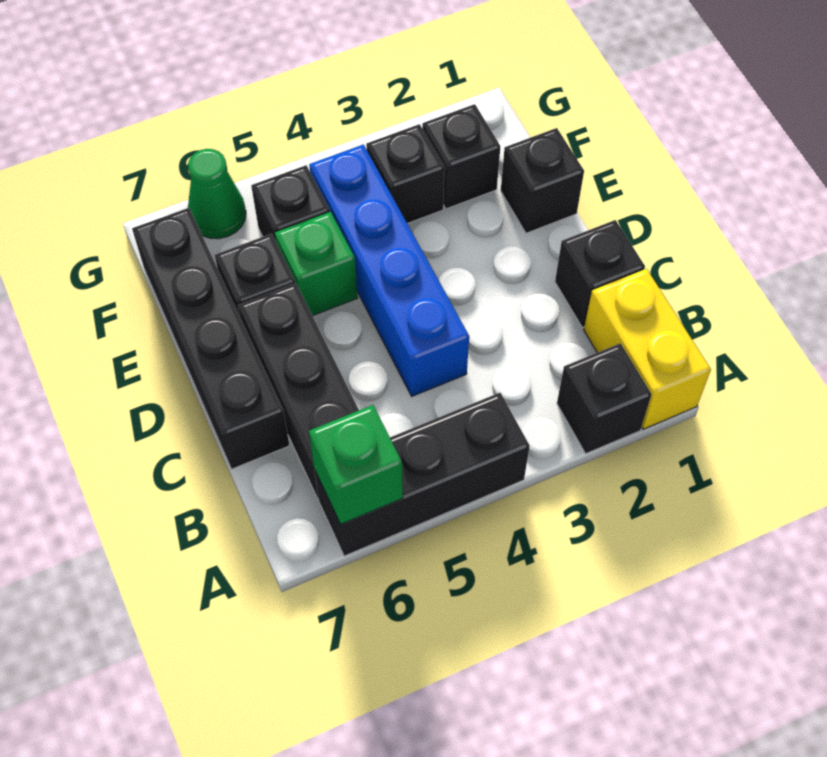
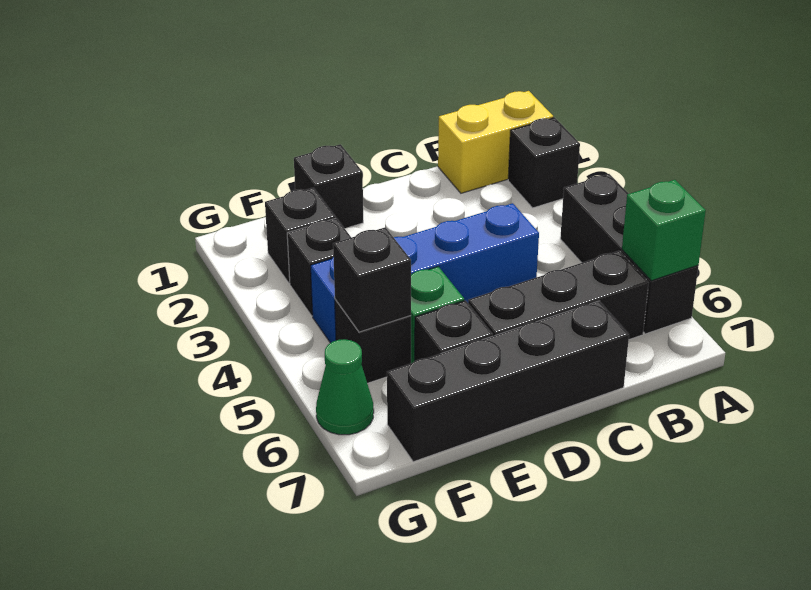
black brick C1 level 1 -> black brick F5 level 2

